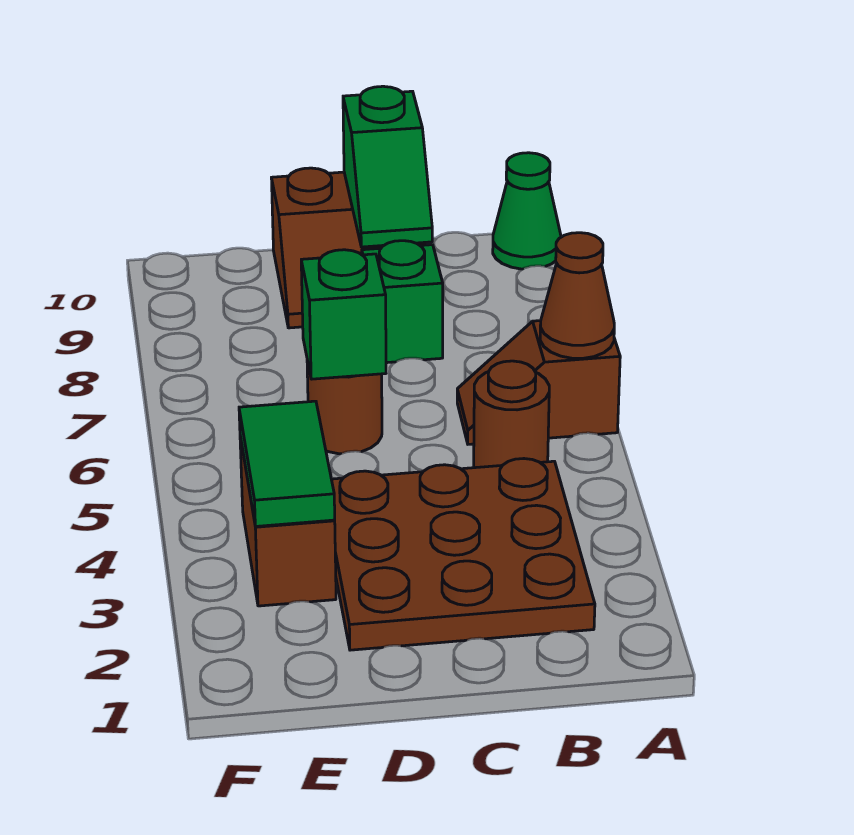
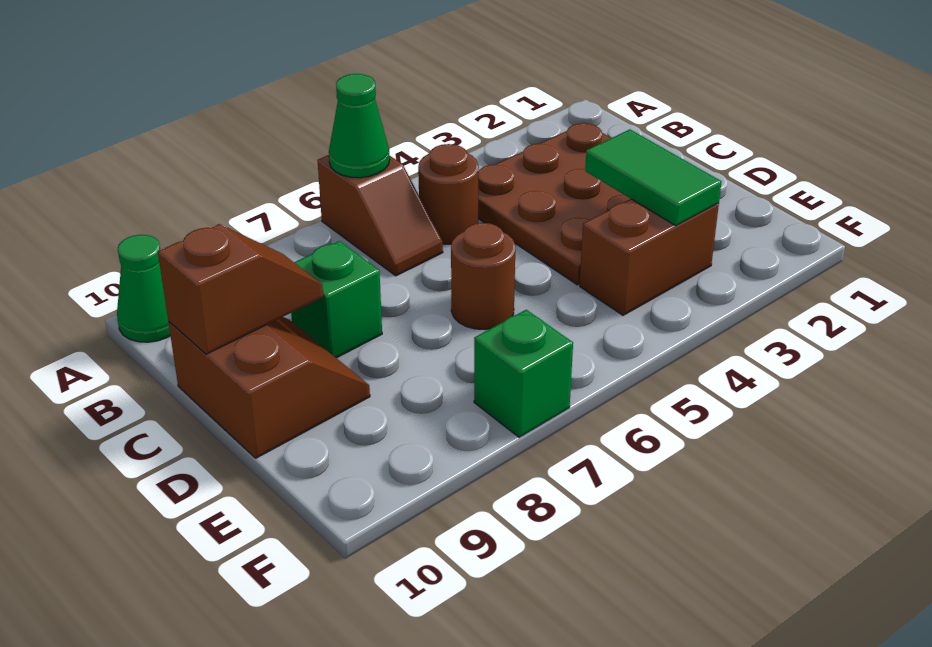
brown cone A6 level 2 -> green cone A6 level 2
green slope C9:C10 level 2 top 10 -> brown slope C9:C10 level 2 top 10
green brick D6 level 2 -> green brick F7 level 1
green tile E3:E4 level 2 -> green tile D3:E3 level 2

